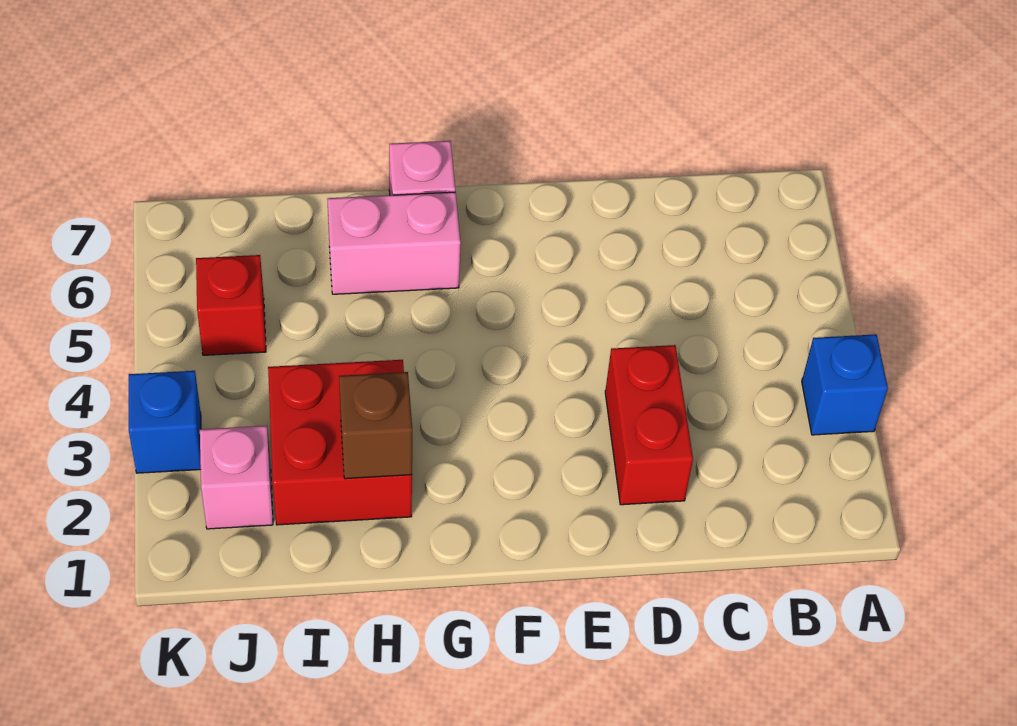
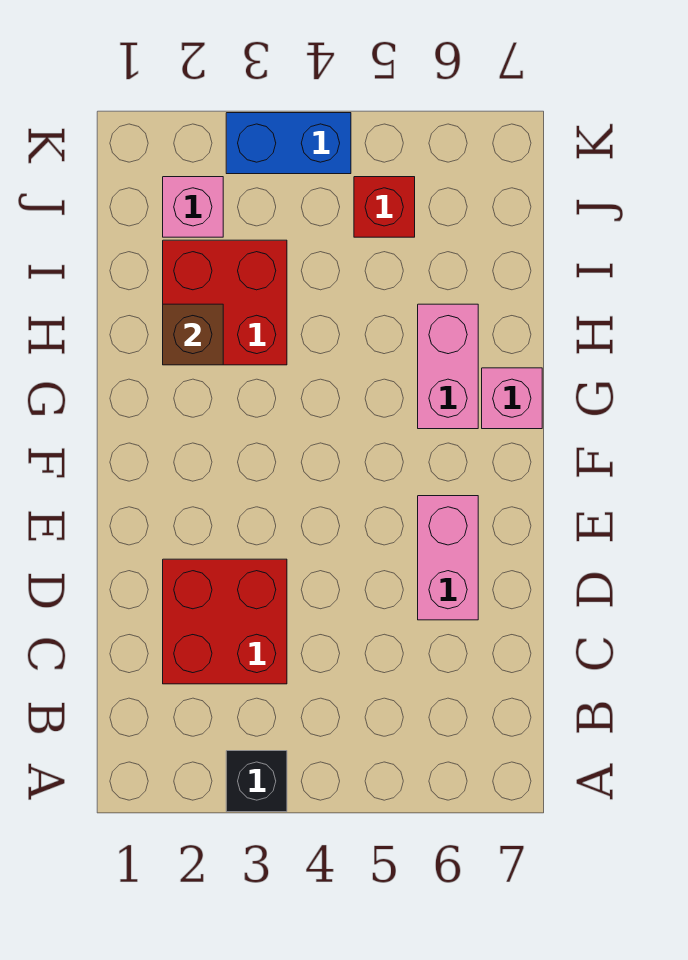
blue brick A3 level 1 -> black brick A3 level 1
red brick D2:D3 level 1 -> red brick C2:D3 level 1
none -> pink brick D6:E6 level 1
blue brick K3 level 1 -> blue brick K3:K4 level 1

